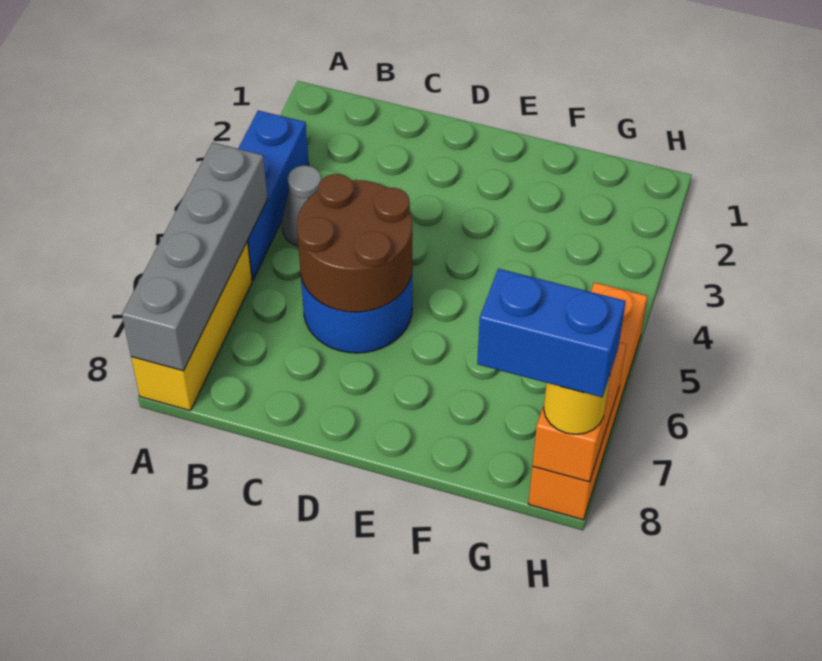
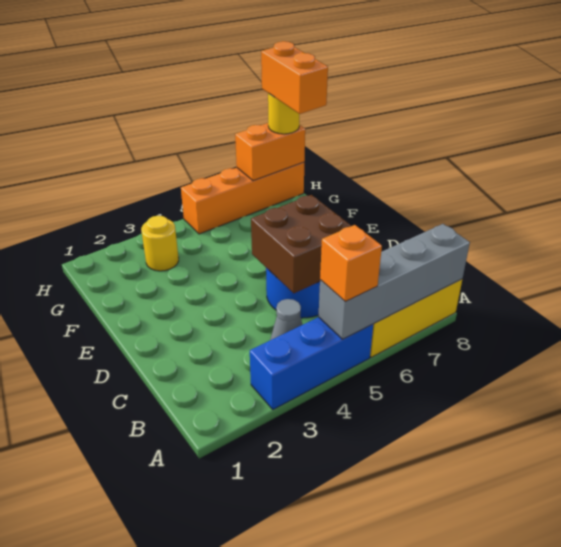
none -> orange brick A5 level 3
brown round brick C5:D6 level 2 -> brown brick C5:D6 level 2
none -> yellow round brick G3 level 1
blue brick G8:H8 level 4 -> orange brick G8:H8 level 4

